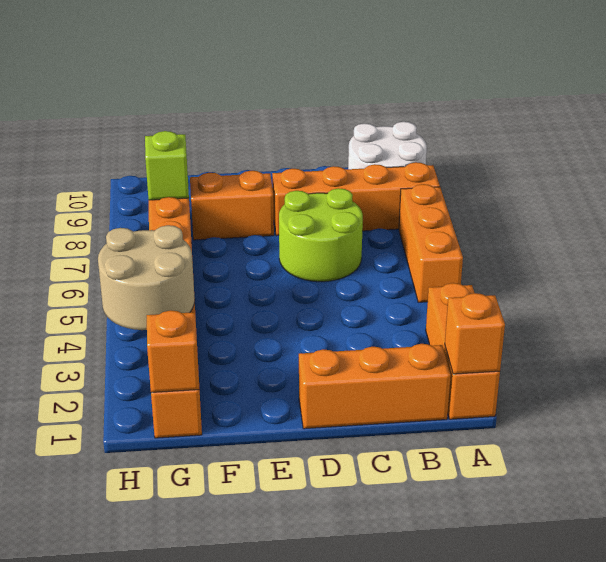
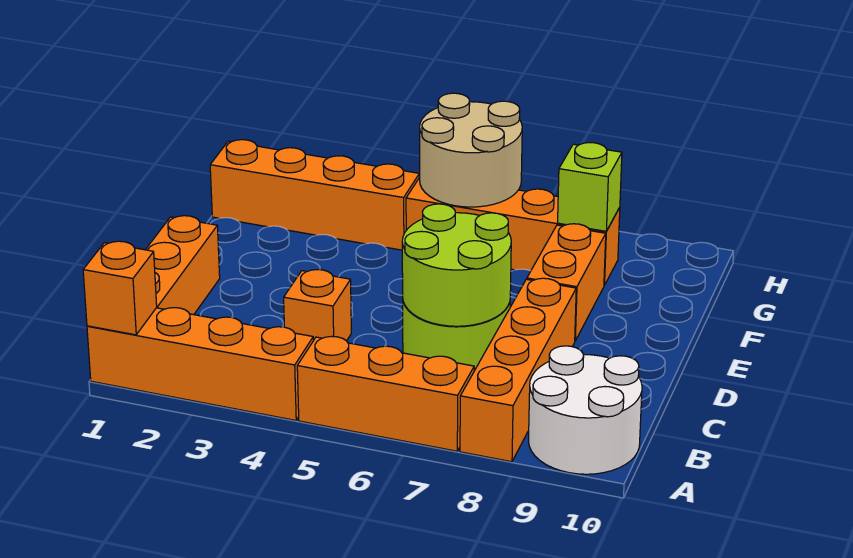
orange brick A1:A3 level 1 -> orange brick A1:A4 level 1
none -> lime round brick C6:D7 level 2
orange brick G1 level 2 -> orange brick C4 level 1
tan round brick G3:H4 level 2 -> tan round brick G5:H6 level 2

